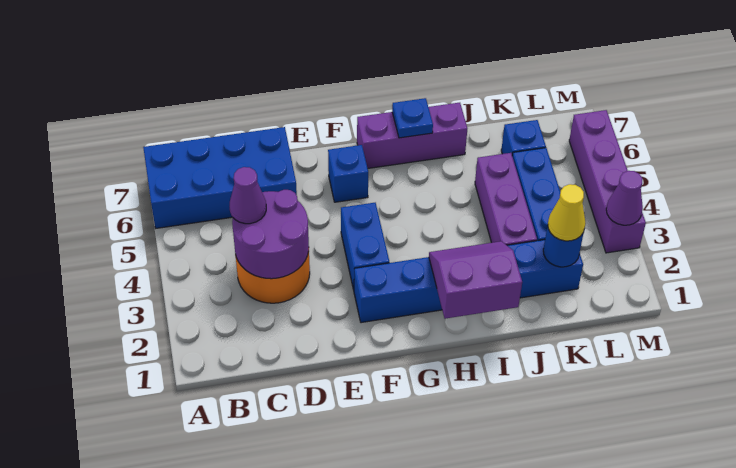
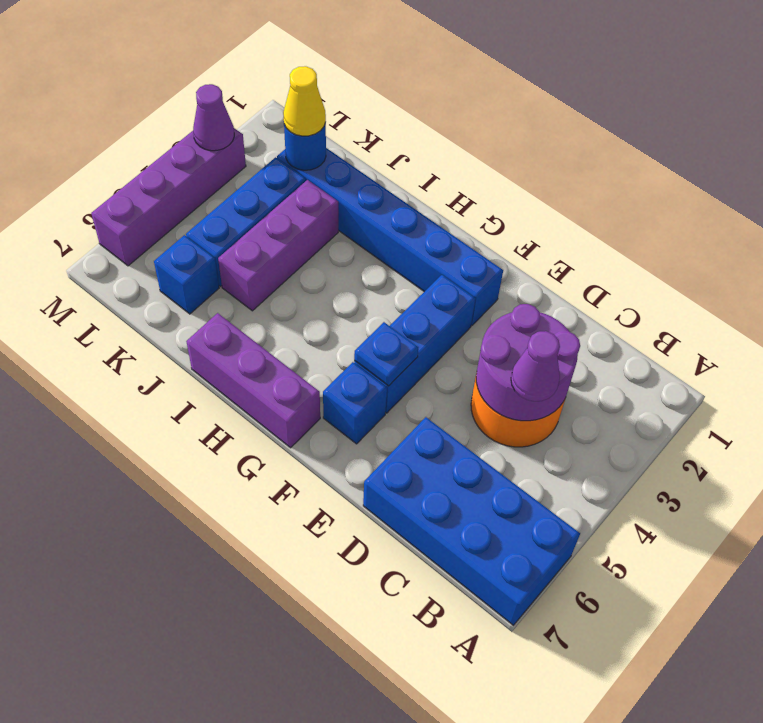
blue brick F3:F4 level 1 -> blue brick F3:F5 level 1
purple slope H1:I2 level 2 top 1 -> none
blue plate H7 level 2 -> blue plate F5 level 2

